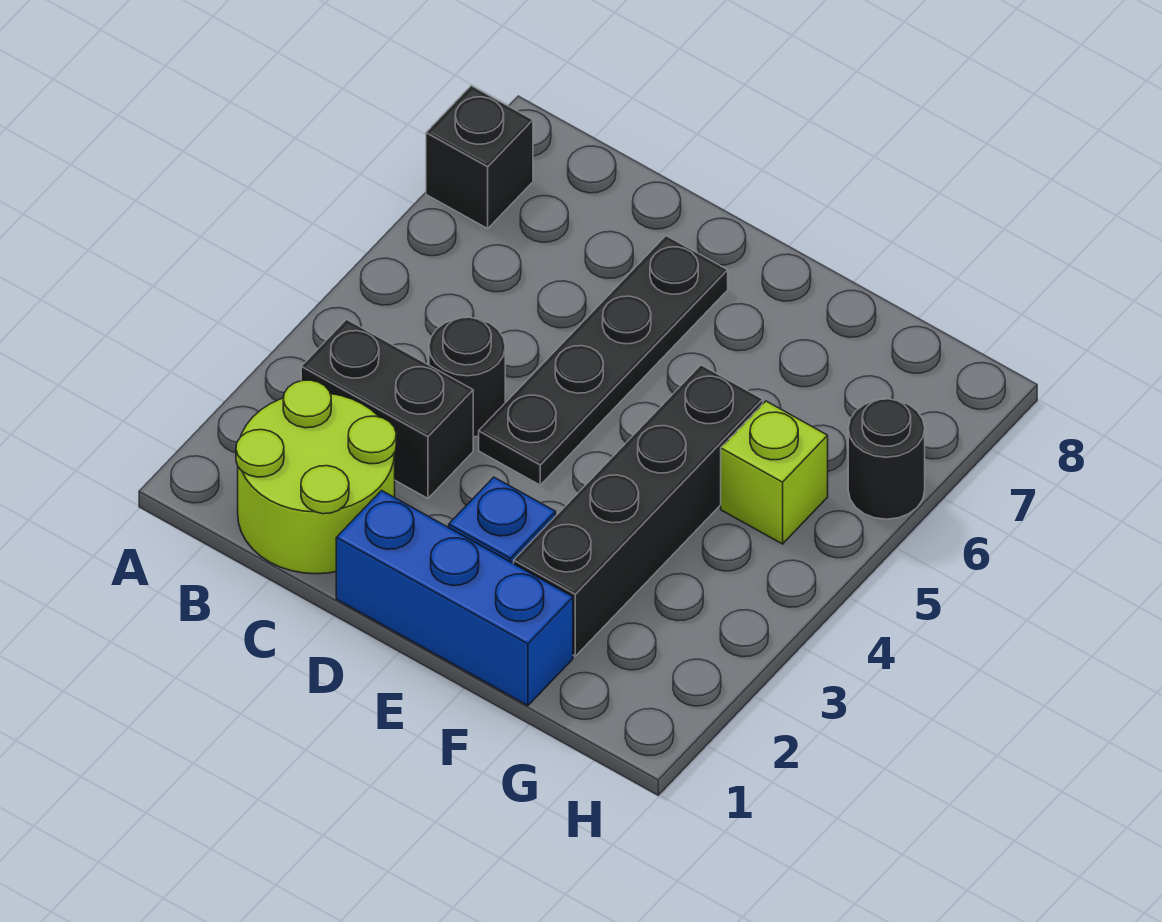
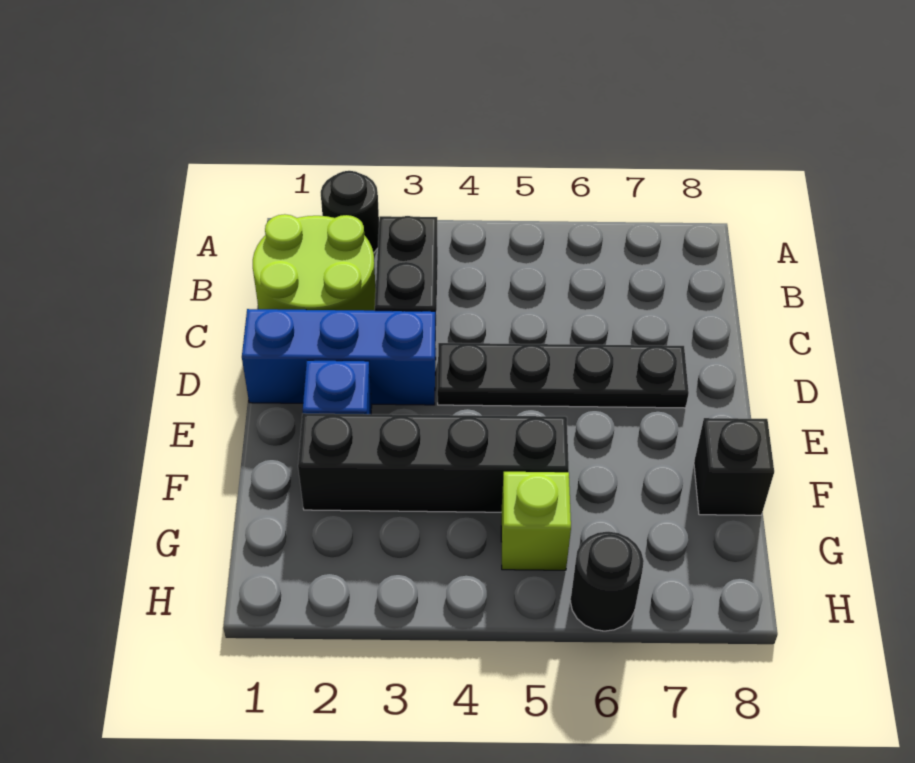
black brick A7 level 1 -> black brick F8 level 1
black round brick C4 level 1 -> black round brick A2 level 1
blue brick D1:F1 level 1 -> blue brick D1:D3 level 1

